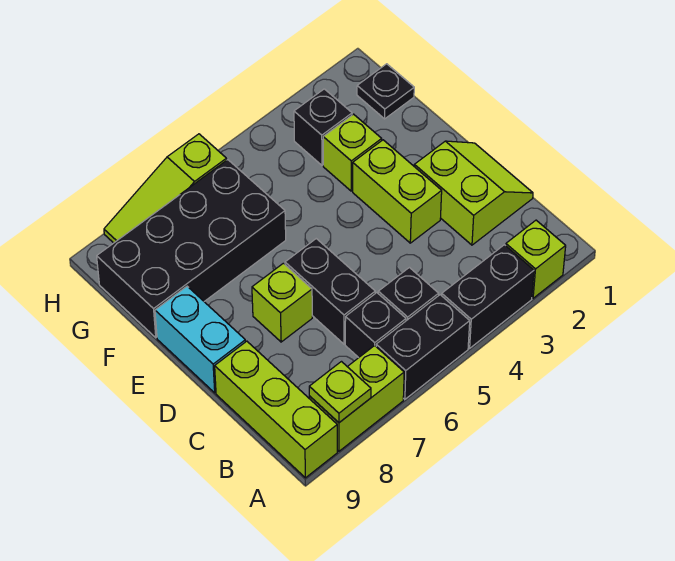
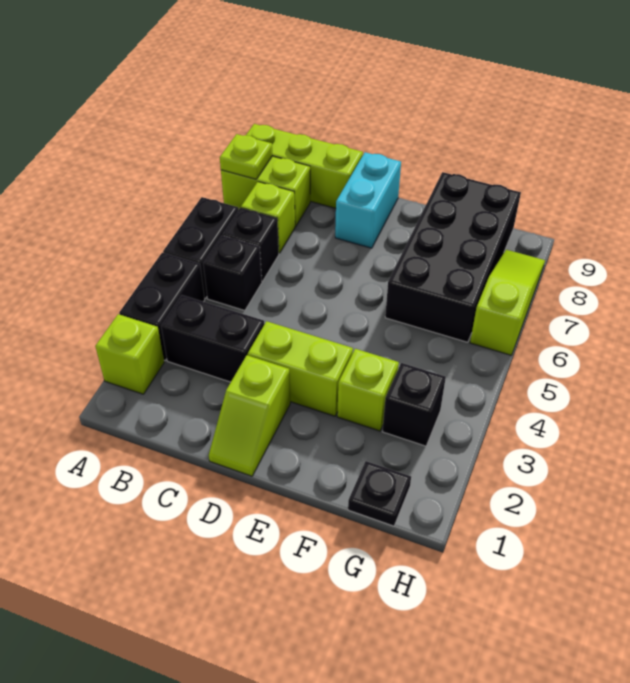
lime brick A7:A8 level 1 -> lime brick A8:B8 level 1
lime slope C1:D2 level 1 top 2 -> lime slope D1:D2 level 1 top 2
black brick C6:D6 level 1 -> black brick B3:C3 level 1
lime brick D7 level 1 -> lime brick B7 level 1
cyan brick D9:E9 level 1 -> cyan brick D8:D9 level 1

